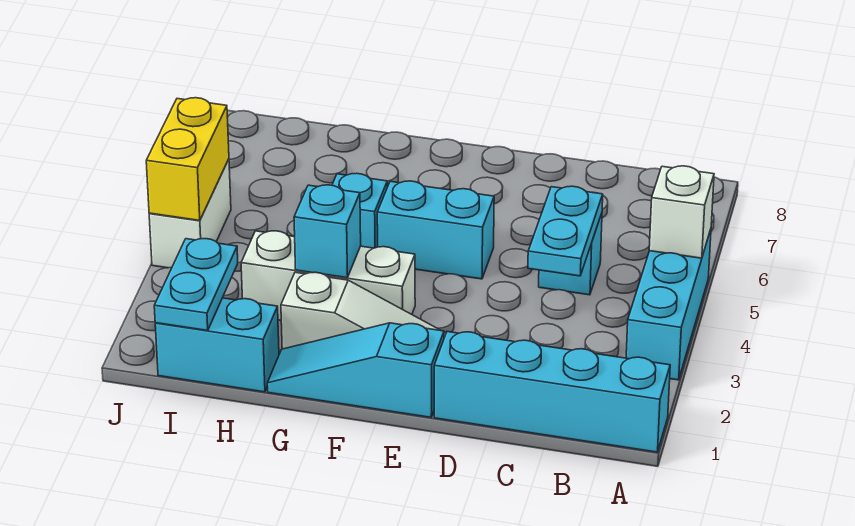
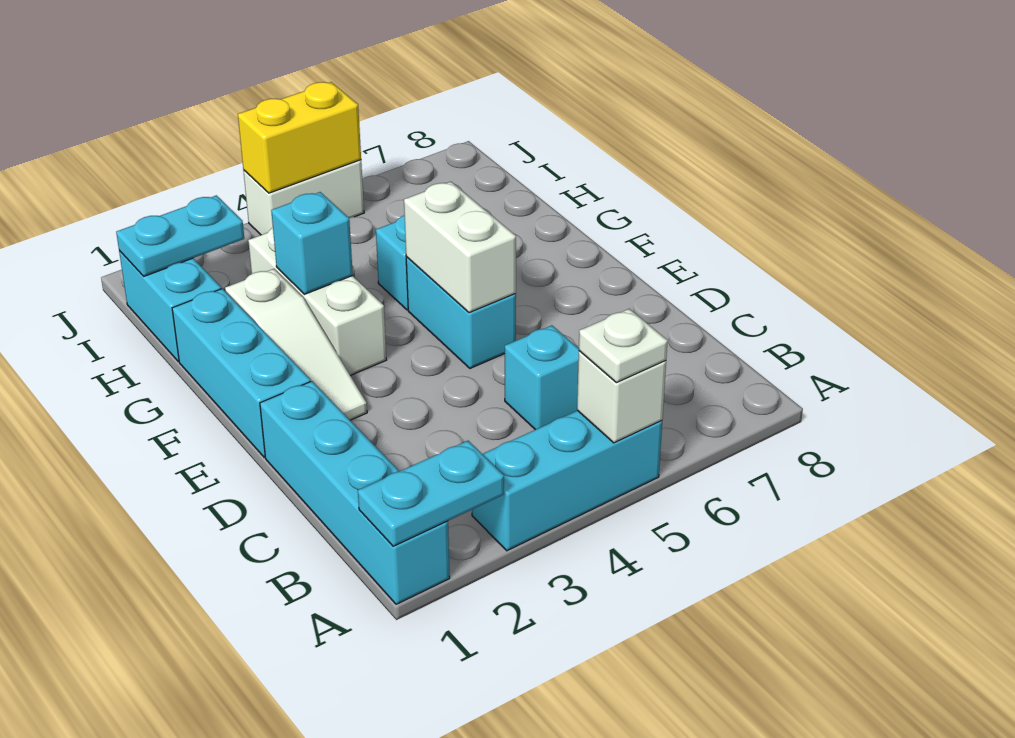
none -> white plate A5 level 3
cyan plate C4:C5 level 2 -> cyan plate A1:A2 level 2
cyan slope E1:G1 level 1 top E -> cyan brick E1:G1 level 1
none -> white brick E5:F5 level 2

